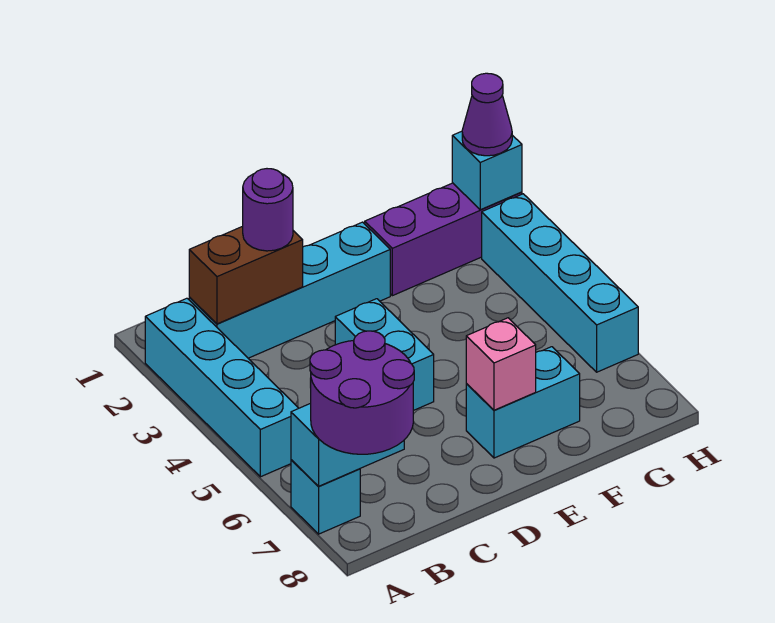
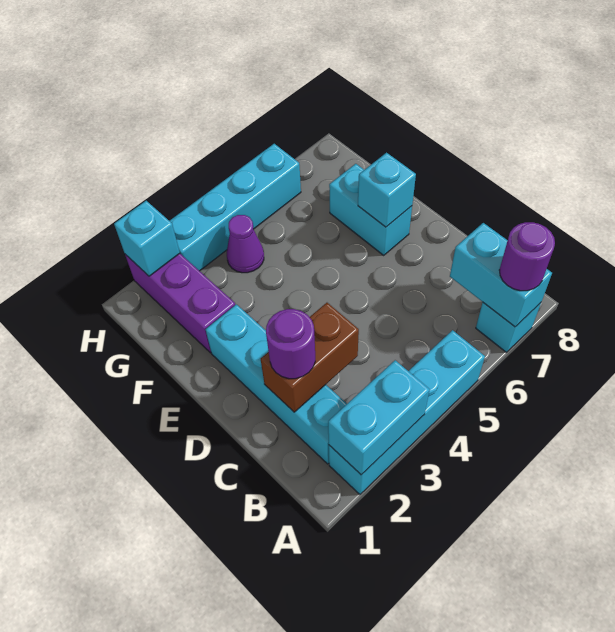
purple round brick A7:B8 level 3 -> purple round brick A7 level 3
brown brick B2:C2 level 2 -> brown brick C2:C3 level 2
cyan brick D4:D5 level 1 -> cyan brick A2:A3 level 2
pink brick E7 level 2 -> cyan brick E7 level 2
purple cone H2 level 3 -> purple cone G4 level 1

